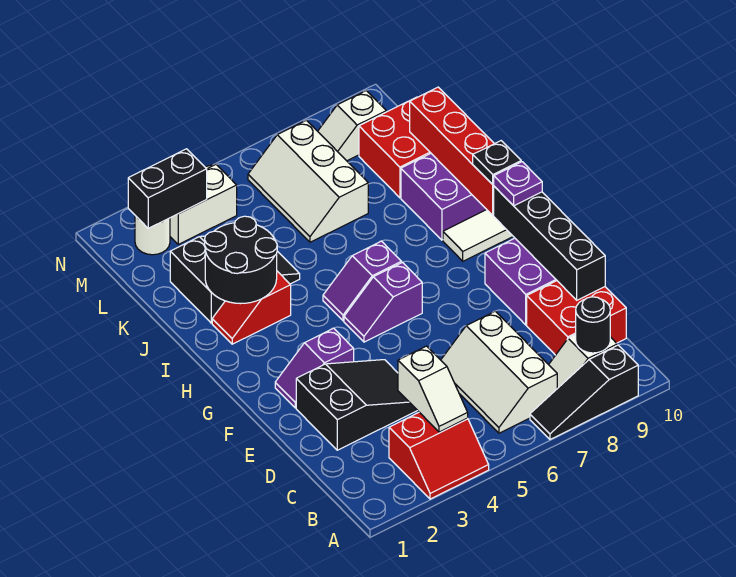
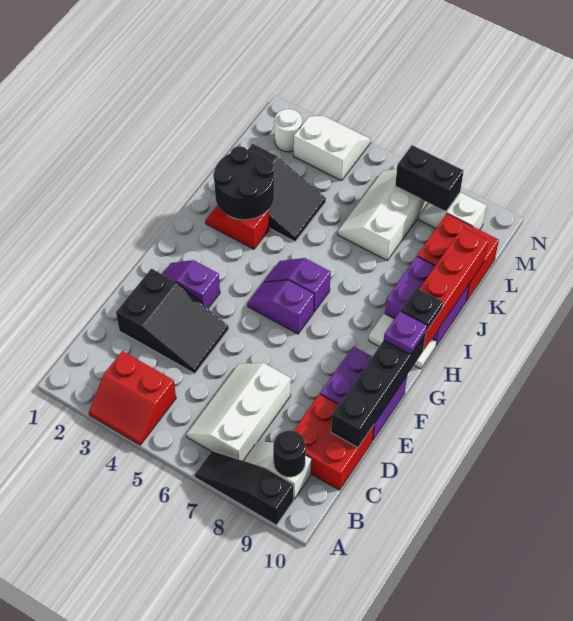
white slope B4:C4 level 2 top C -> none
black brick M2:M3 level 2 -> black brick M7:M8 level 2

